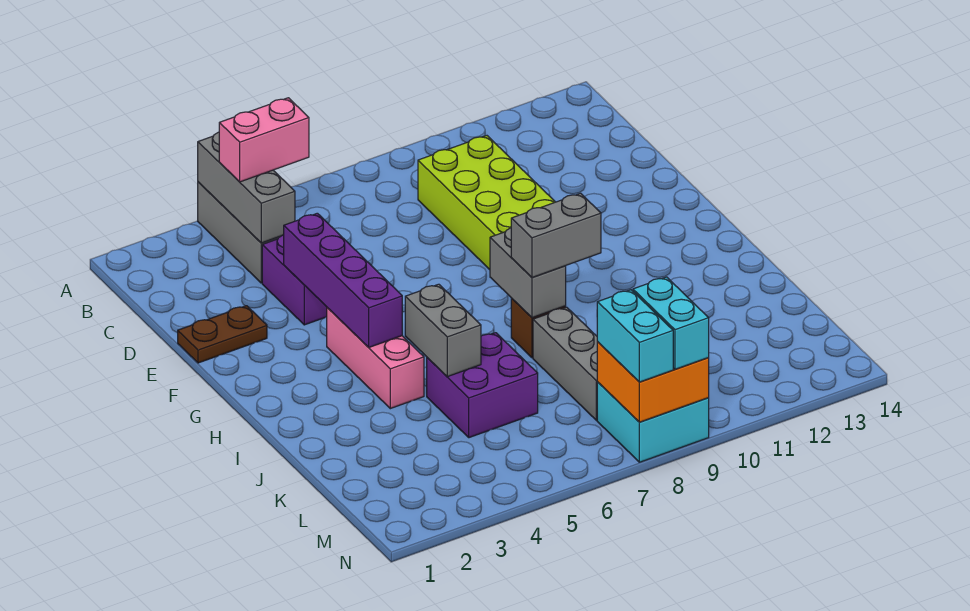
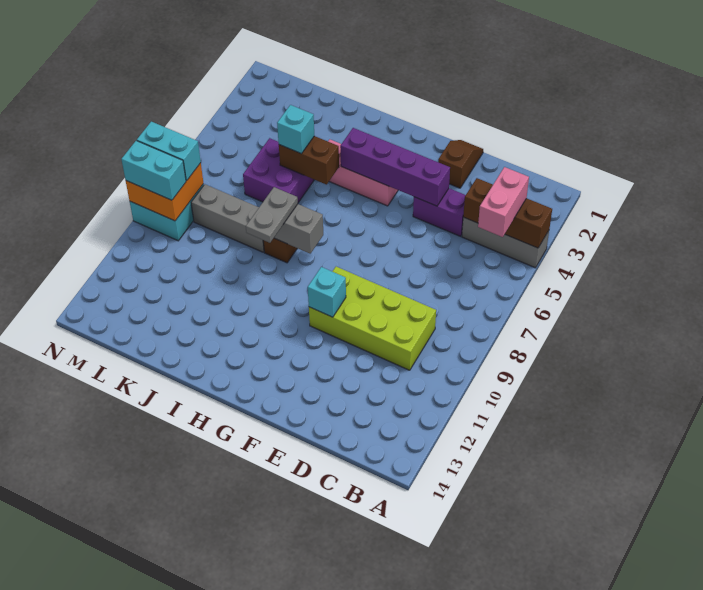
grey brick A4:C4 level 2 -> brown brick A4:C4 level 2
brown plate E1:E2 level 1 -> brown slope E1:E2 level 1 top 2
none -> cyan brick F10 level 2
grey brick I5:J5 level 2 -> brown brick I5:J5 level 2
grey brick I8:I9 level 3 -> grey plate I8:I9 level 3
none -> cyan brick J5 level 3

